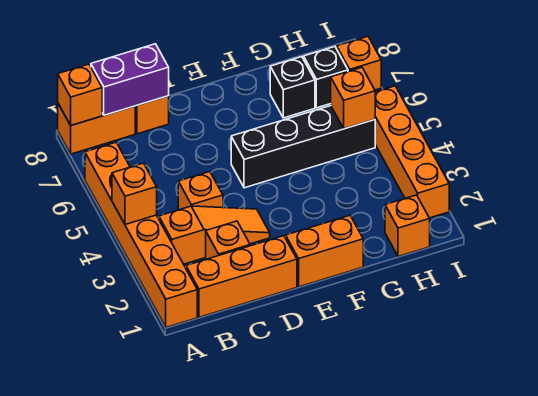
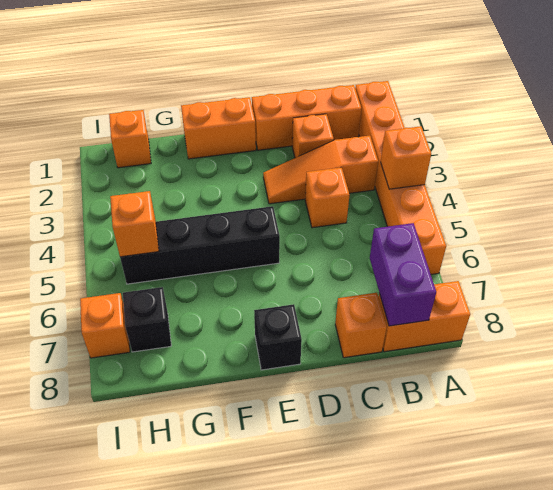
orange brick A8 level 2 -> none
purple brick B8:C8 level 2 -> purple brick B7:B8 level 2
black brick G7 level 1 -> black brick E8 level 1
orange brick I2:I5 level 1 -> none

